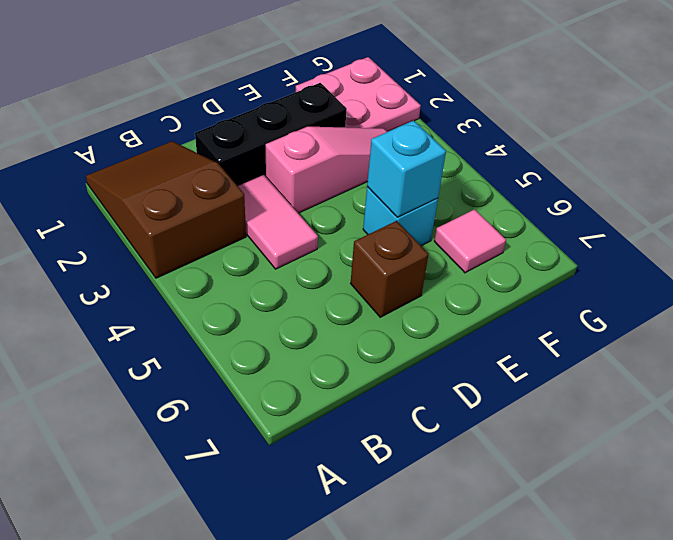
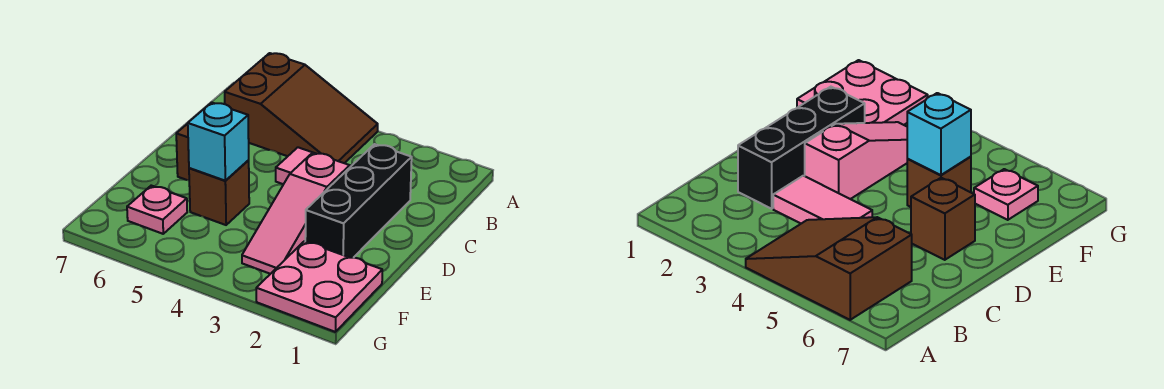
brown slope A1:B3 level 1 top 3 -> brown slope A4:B6 level 1 top 6
cyan brick E5 level 1 -> brown brick E5 level 1
pink tile F6 level 1 -> pink plate F6 level 1

